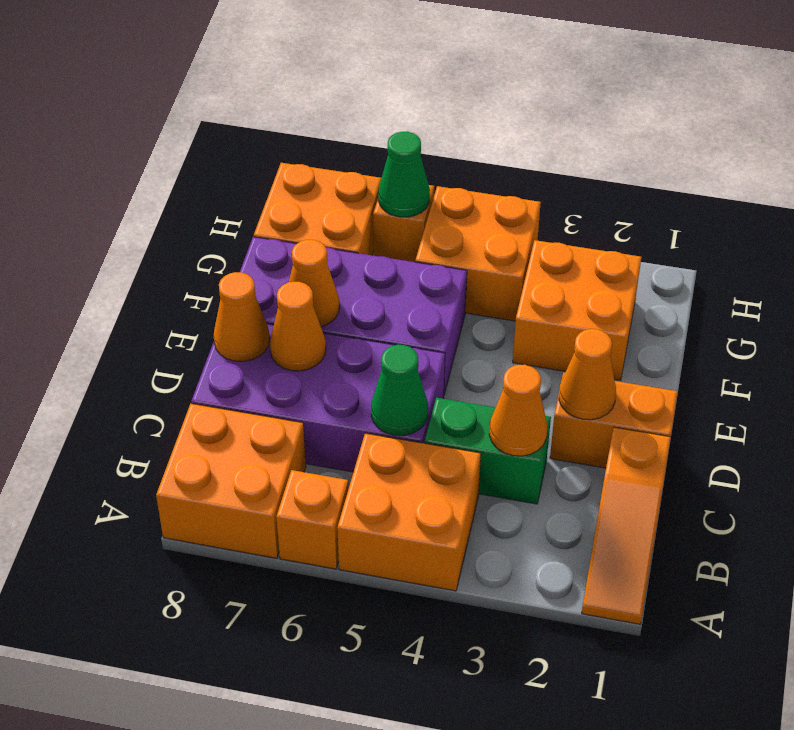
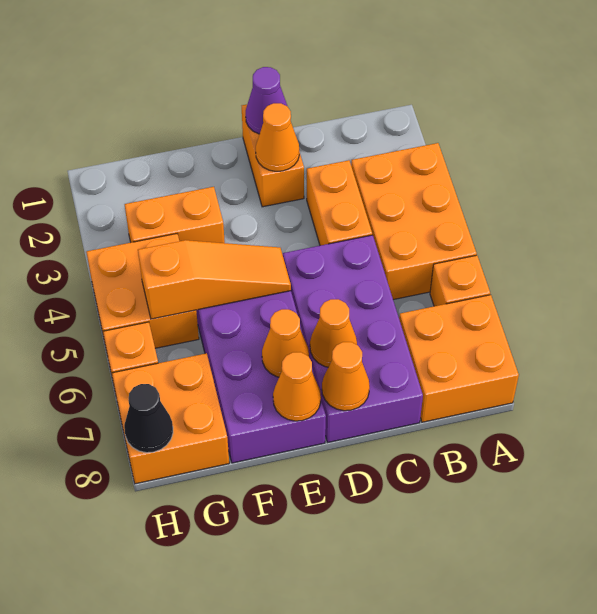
orange slope A1:C1 level 1 top C -> orange slope E5:G5 level 2 top G
orange brick A4:B5 level 1 -> orange brick A3:B5 level 1
green brick C3:C4 level 1 -> orange brick C3:C4 level 1
orange cone C3 level 2 -> orange cone E8 level 2
green cone C5 level 2 -> none
none -> purple cone D1 level 2
orange brick F2:G3 level 1 -> orange brick F3:G3 level 1
green cone H6 level 2 -> none
none -> black cone H8 level 2

